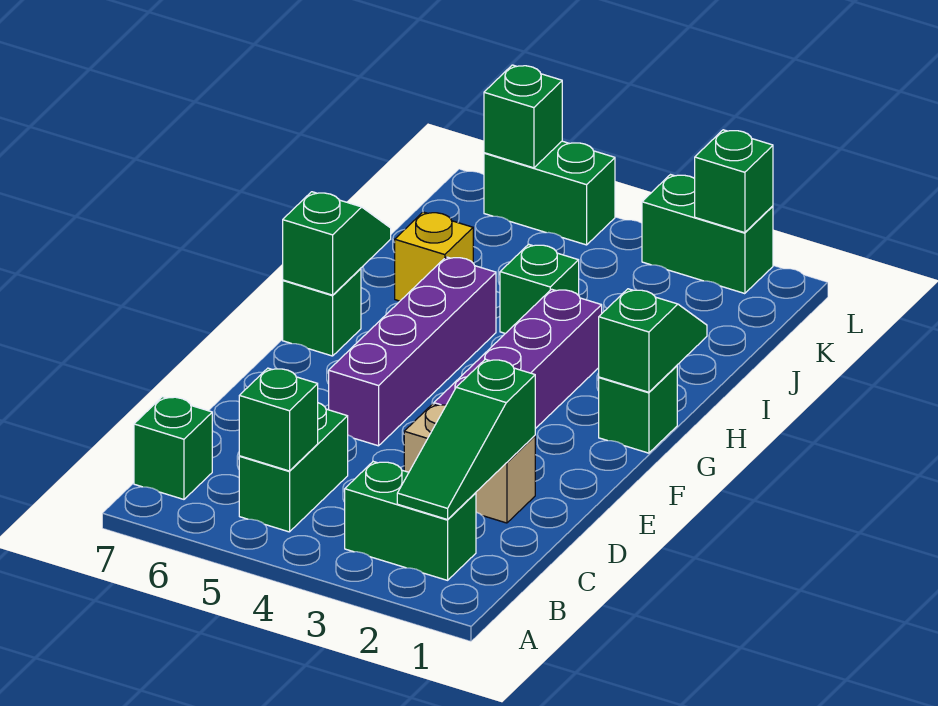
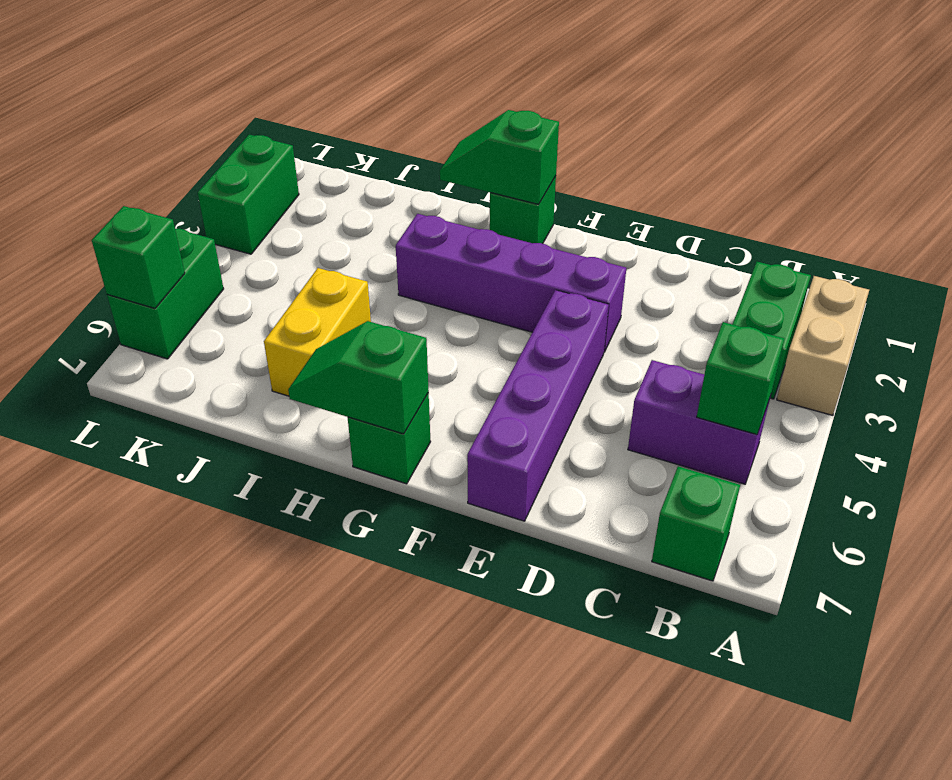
green slope B2:D2 level 2 top D -> none
green brick B5:C5 level 1 -> purple brick B5:C5 level 1
tan brick D2:D3 level 1 -> tan brick A2:A3 level 1
purple brick E5:H5 level 1 -> purple brick E4:E7 level 1
green brick I4 level 1 -> none
yellow brick I6 level 1 -> yellow brick I5:I6 level 1
green brick L2 level 2 -> none

